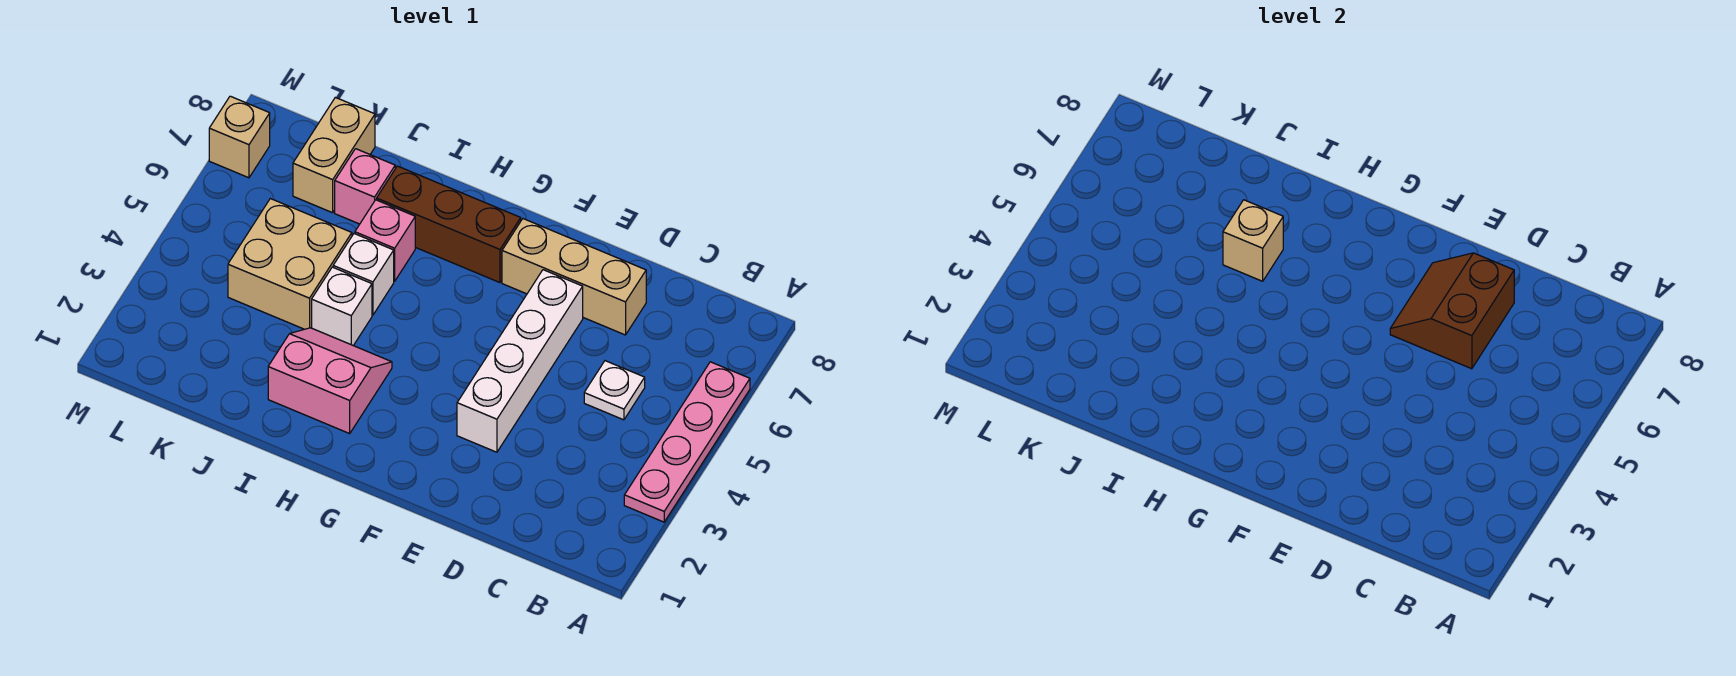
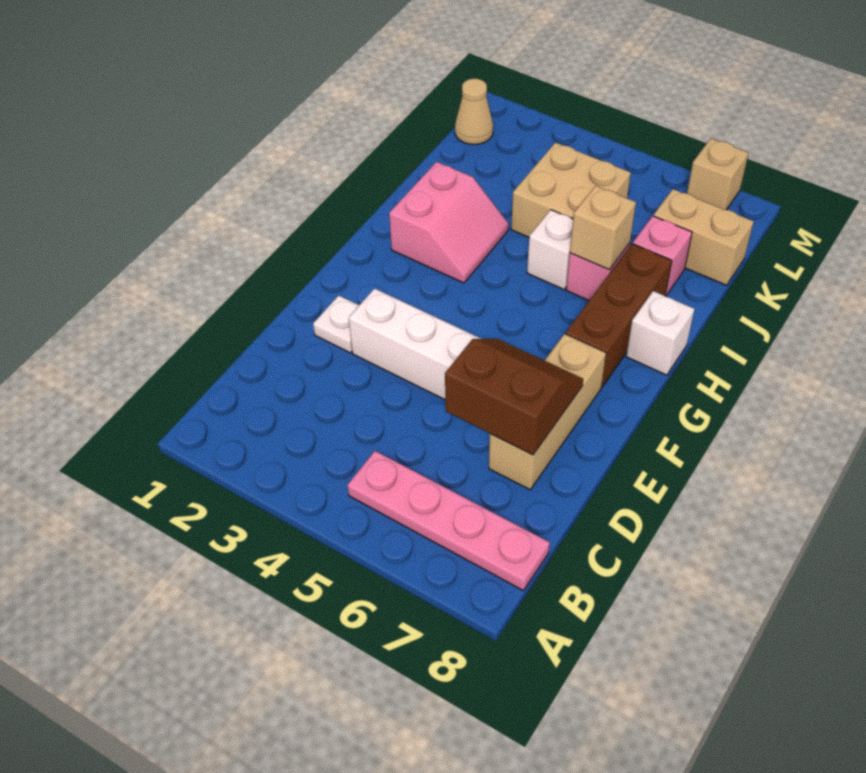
pink plate A3:A6 level 1 -> pink plate B5:B8 level 1
white plate C5 level 1 -> white plate E2 level 1
white brick I4 level 1 -> white brick H8 level 1
none -> tan cone L1 level 1

